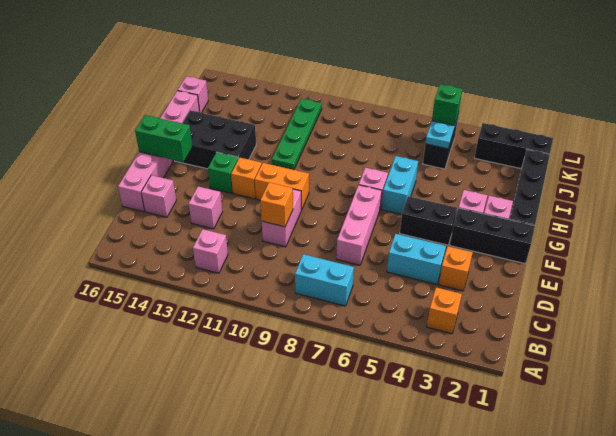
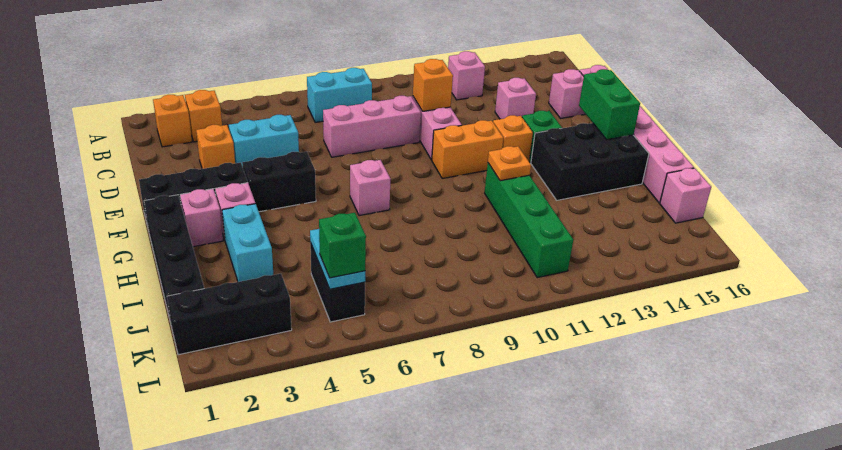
none -> orange brick B2 level 1
pink brick D7:F7 level 1 -> pink brick D7:D9 level 1
green brick F15:F16 level 2 -> green brick F15:G15 level 2
cyan brick G6:H6 level 1 -> cyan brick H3:I3 level 1
green plate H11:K11 level 1 -> green brick H11:K11 level 1
none -> orange plate H11 level 2

